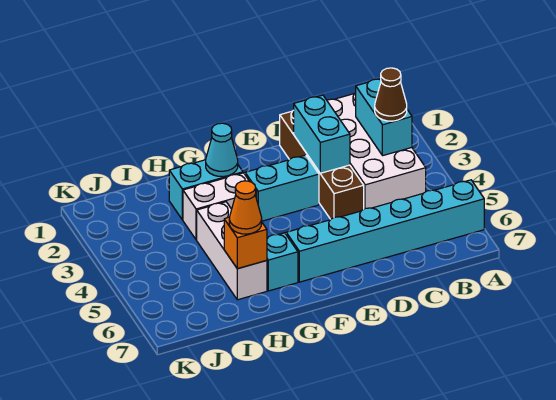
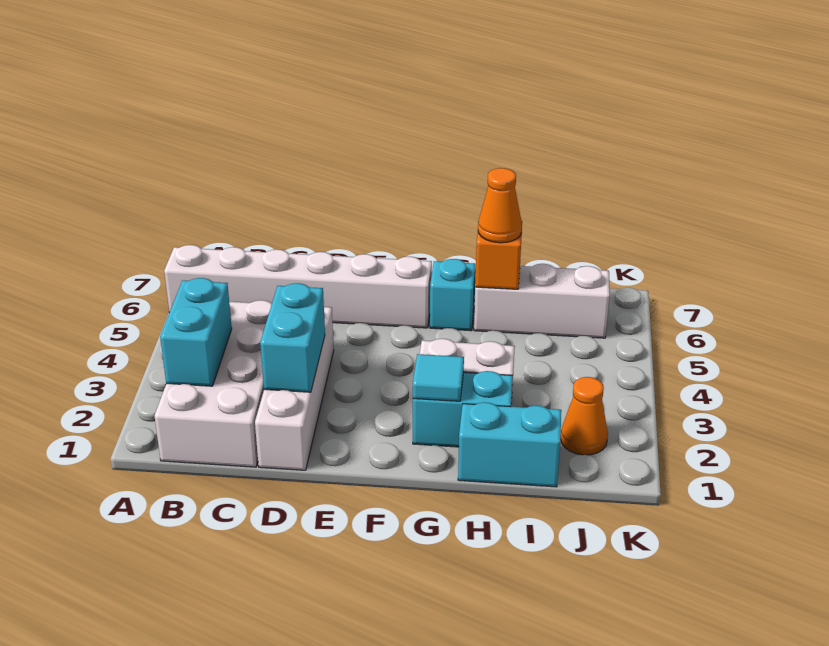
cyan brick A6:F6 level 1 -> white brick A6:F6 level 1
brown cone B3 level 3 -> none
brown brick D1:D4 level 1 -> white brick D1:D4 level 1
cyan brick E3:F3 level 1 -> cyan brick H1:I1 level 1
cyan cone G2 level 2 -> cyan tile G2 level 2
white brick H4:H6 level 1 -> white brick H6:J6 level 1
none -> orange cone J2 level 1

